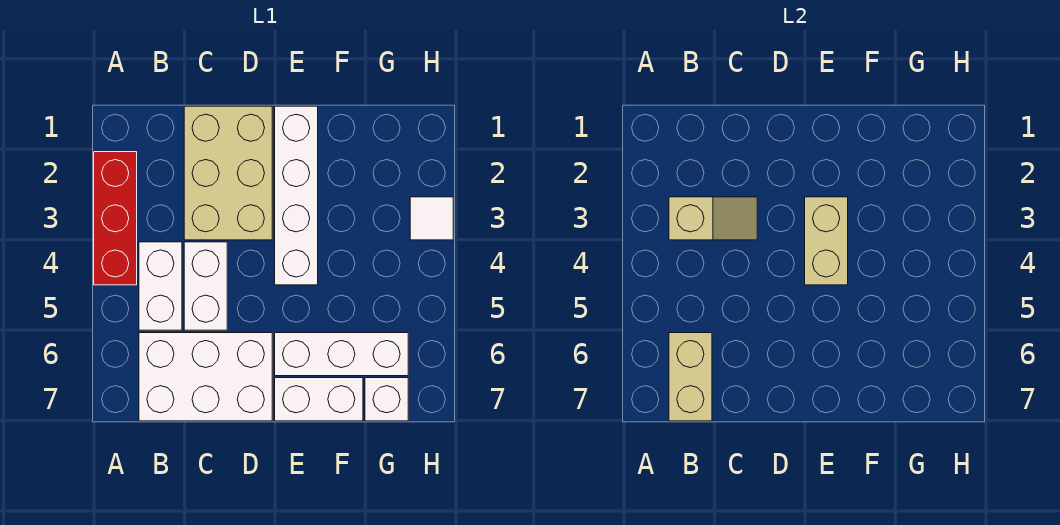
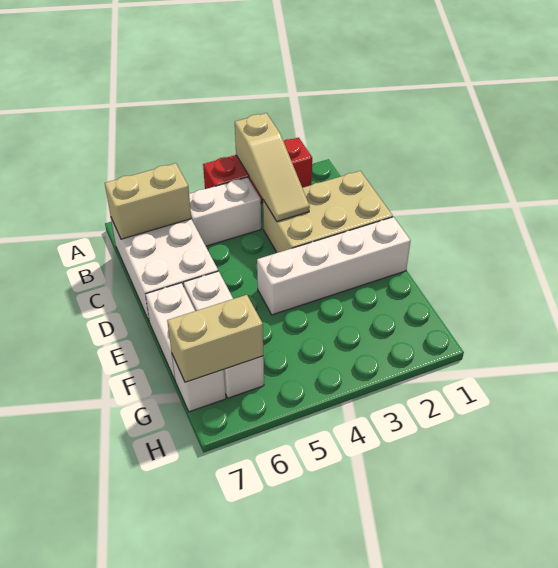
tan slope B3:C3 level 2 top B -> tan slope A3:C3 level 2 top A
white brick C4:C5 level 1 -> none
tan brick E3:E4 level 2 -> tan brick G6:G7 level 2
white tile H3 level 1 -> none

